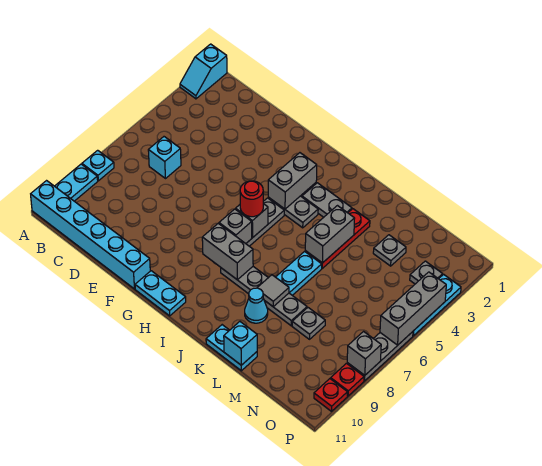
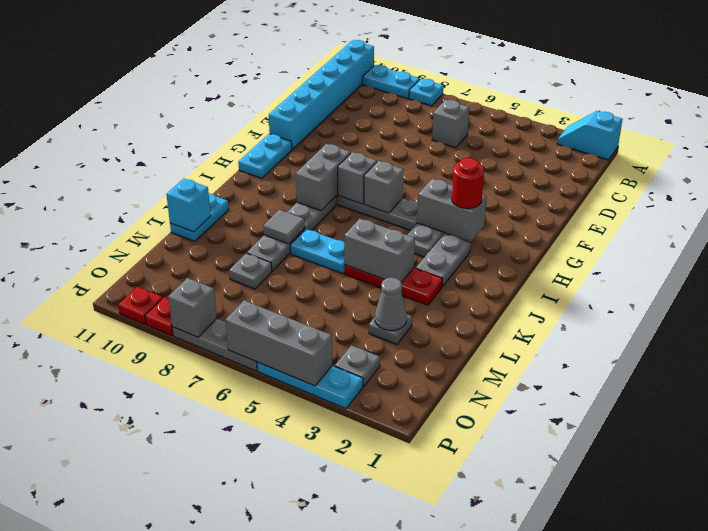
cyan brick C6 level 1 -> grey brick C6 level 1
red round brick H6 level 3 -> red round brick H3 level 3
cyan cone K9 level 1 -> none
none -> grey cone M3 level 2

